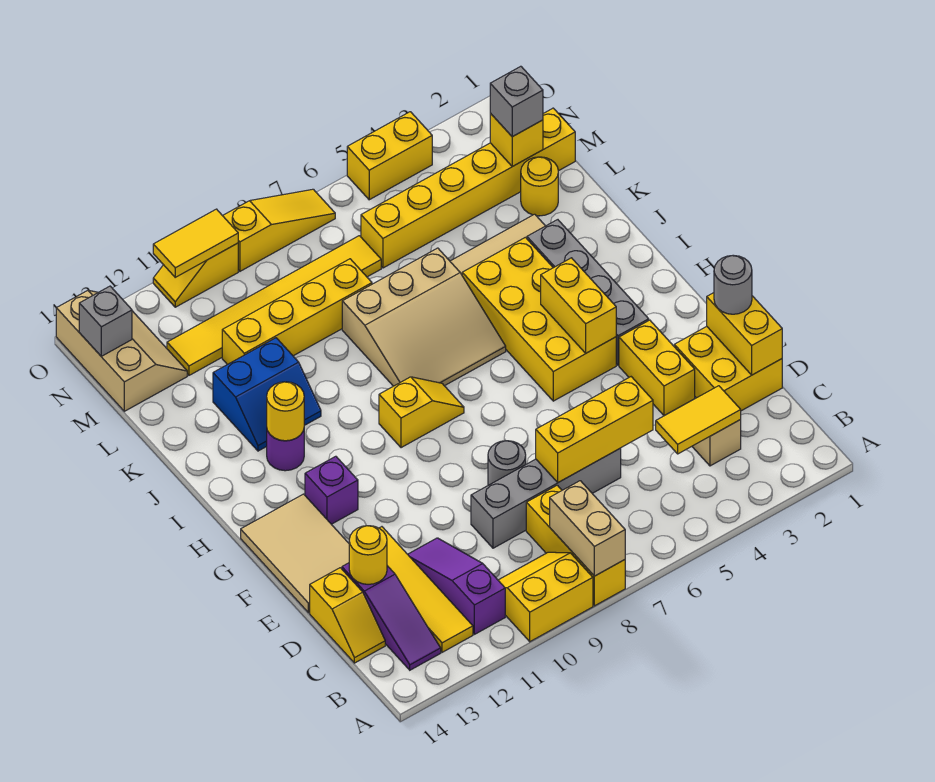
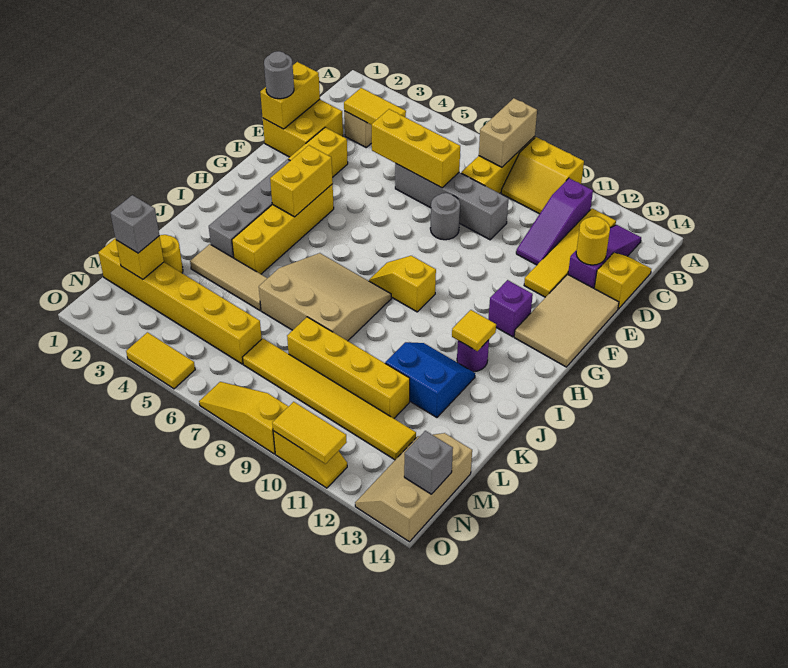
yellow brick G4:J5 level 1 -> yellow brick G4:J4 level 1
yellow round brick I12 level 2 -> yellow tile I12 level 2
yellow brick O4:O5 level 1 -> yellow tile O4:O5 level 1

